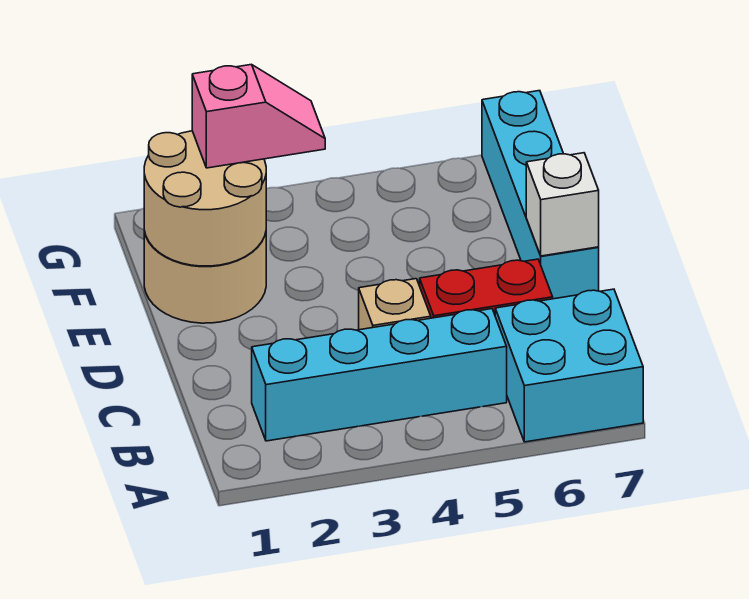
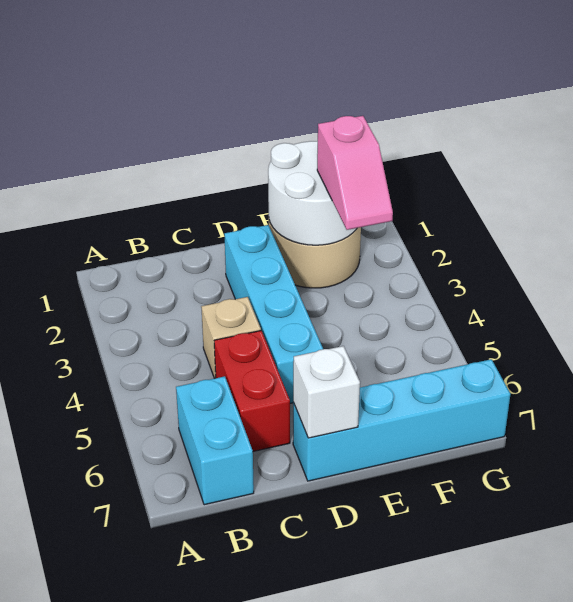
cyan brick A6:B7 level 1 -> cyan brick B6:B7 level 1
cyan brick B2:B5 level 1 -> cyan brick D2:D5 level 1
tan round brick E1:F2 level 2 -> white round brick E1:F2 level 2

